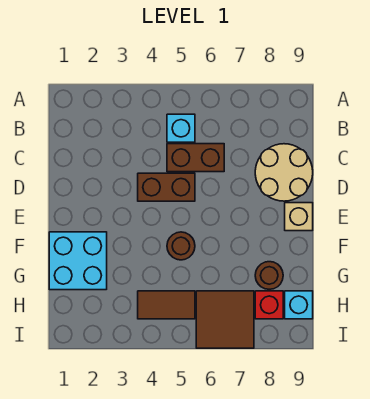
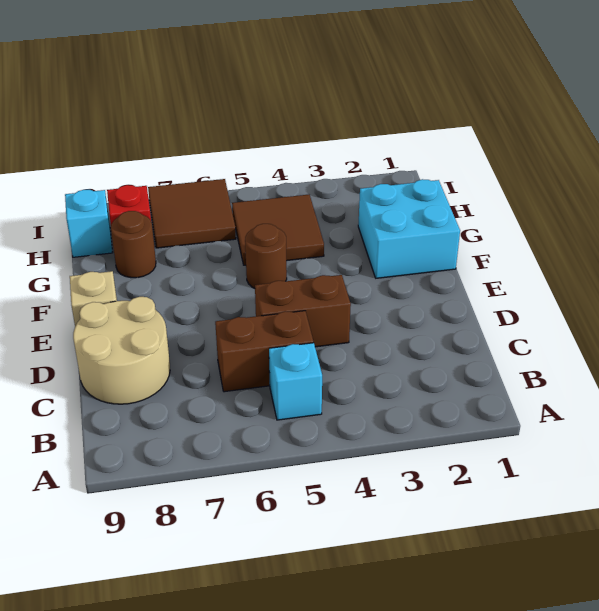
brown tile H4:H5 level 1 -> brown tile G4:H5 level 1

